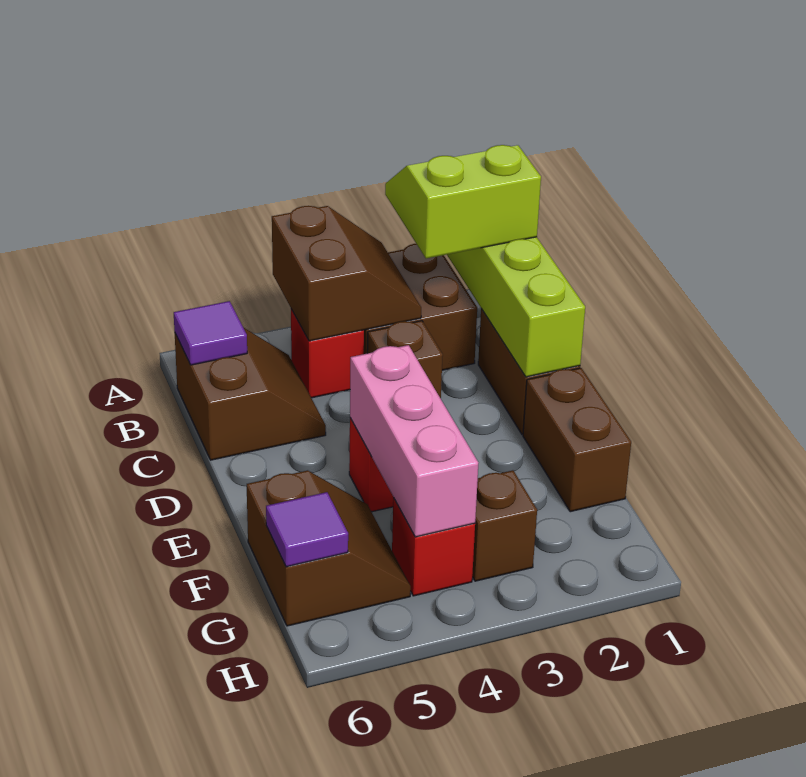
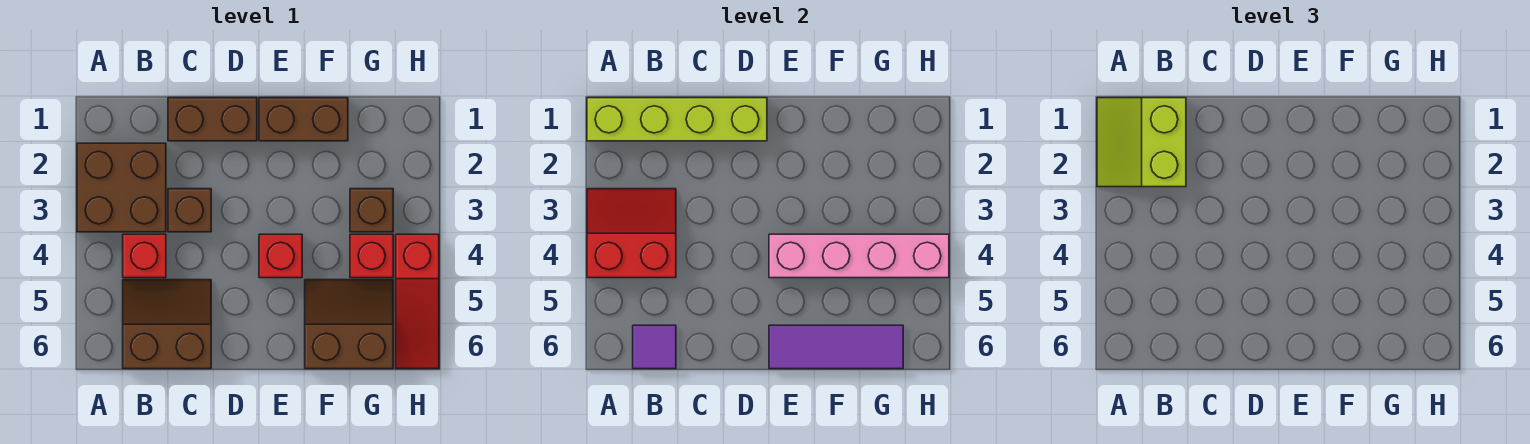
brown slope A3:B4 level 2 top 4 -> red slope A3:B4 level 2 top 4
pink brick E4:G4 level 2 -> pink brick E4:H4 level 2
purple tile G6 level 2 -> purple tile E6:G6 level 2
none -> red slope H4:H6 level 1 top 4

